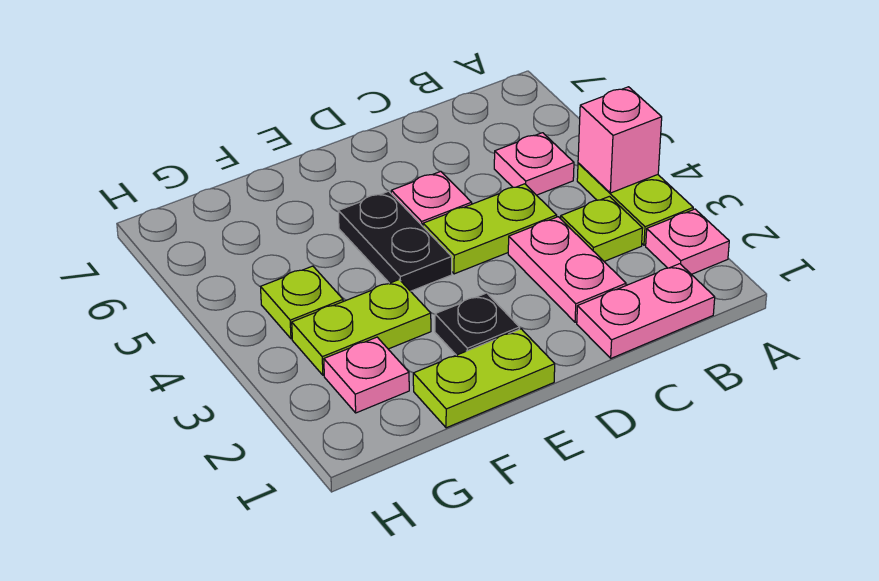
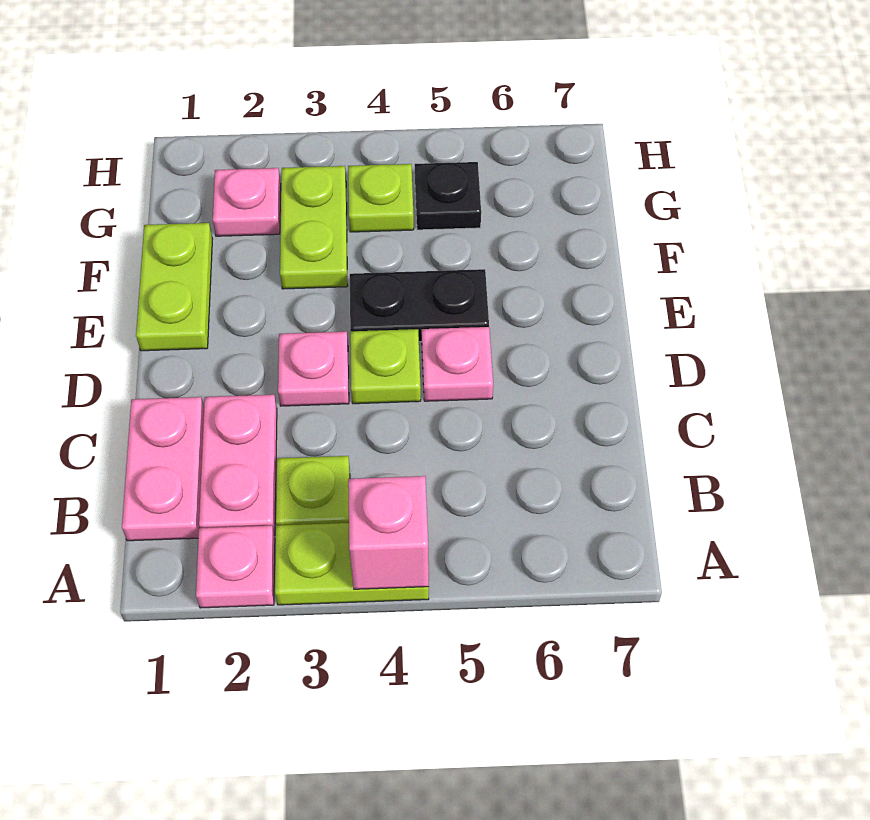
pink plate B5 level 1 -> pink plate D3 level 1
pink plate C2:C3 level 1 -> pink plate B2:C2 level 1
lime plate C4:D4 level 1 -> lime plate D4 level 1
black plate E2 level 1 -> black plate G5 level 1

